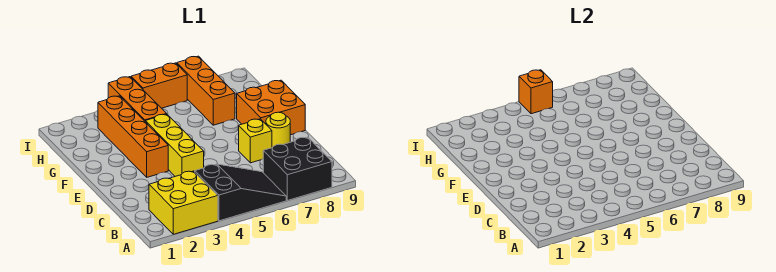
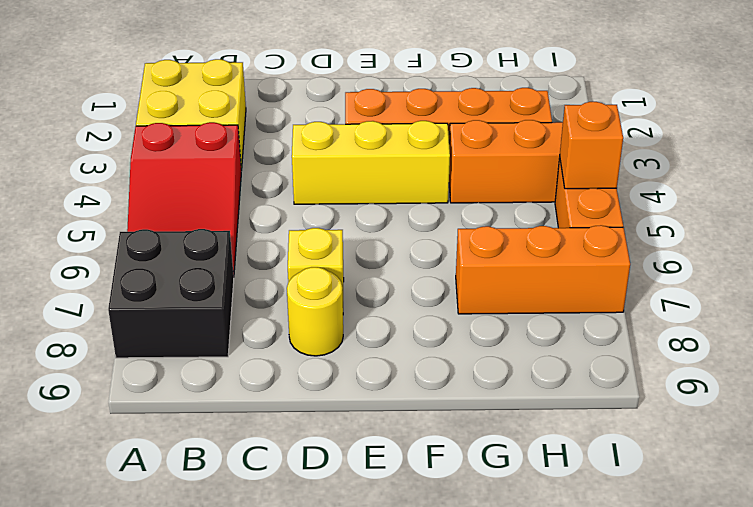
black slope A4:B6 level 1 top 4 -> red slope A4:B6 level 1 top 4
orange brick E8:F9 level 1 -> none

